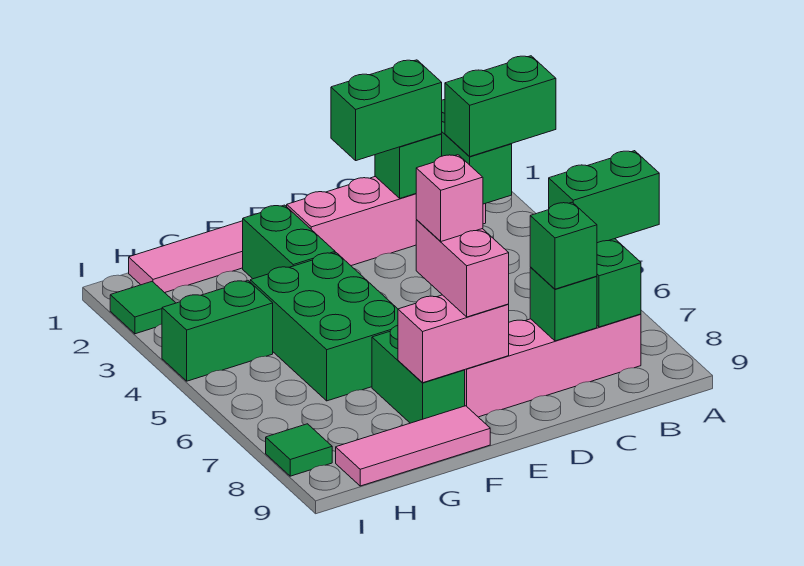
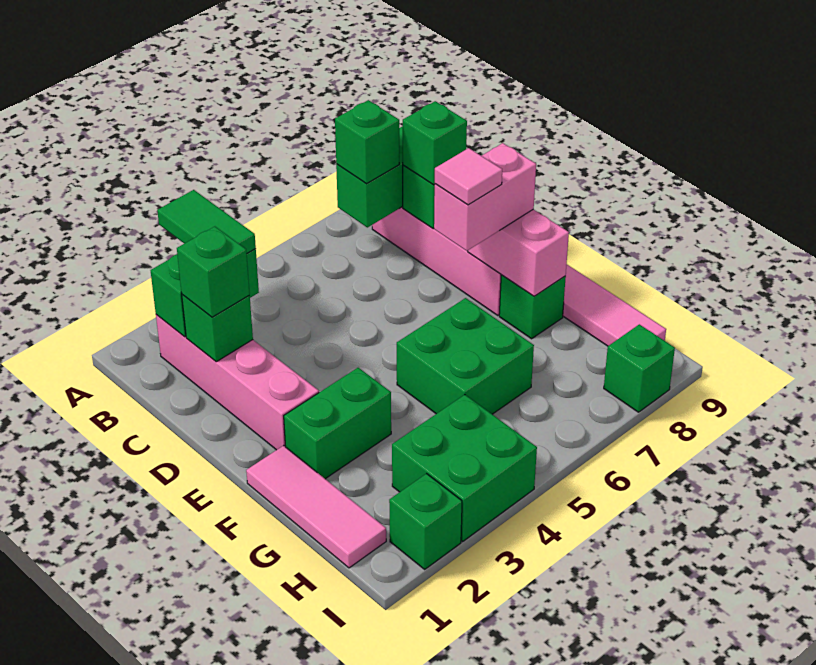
green brick A3:B3 level 3 -> green tile A3:B3 level 3
green brick A7:B7 level 3 -> green brick B7 level 3
green brick C2:D2 level 3 -> green brick C2 level 3
pink brick E7 level 4 -> pink tile E7 level 4
green brick F4:G6 level 1 -> green brick F5:G6 level 1
green brick F7:F8 level 1 -> green brick F8 level 1
green brick H4:I4 level 1 -> green brick H3:I4 level 1
green tile I2 level 1 -> green brick I2 level 1
green tile I8 level 1 -> green brick I8 level 1

